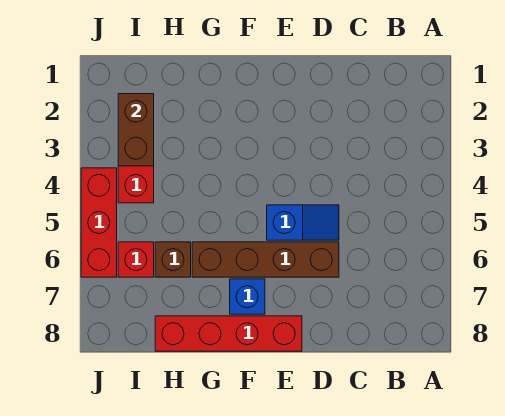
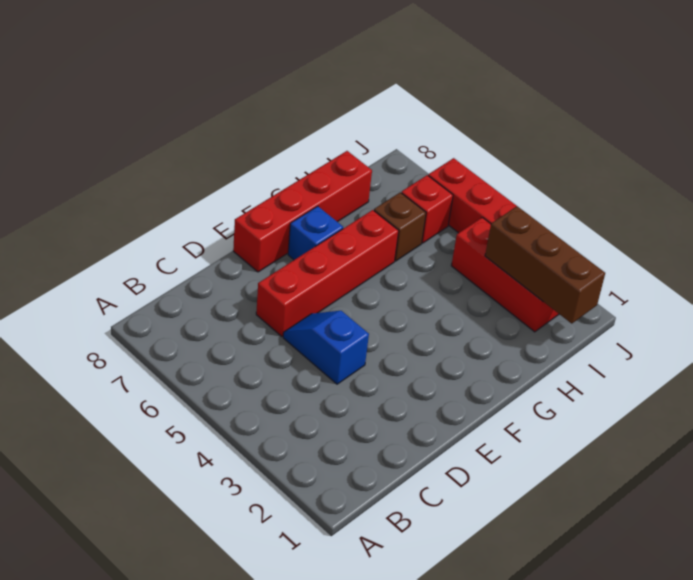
blue slope D5:E5 level 1 top E -> blue slope D4:D5 level 1 top 4
brown brick D6:G6 level 1 -> red brick D6:G6 level 1
brown brick I2:I3 level 2 -> brown brick I1:I3 level 2

